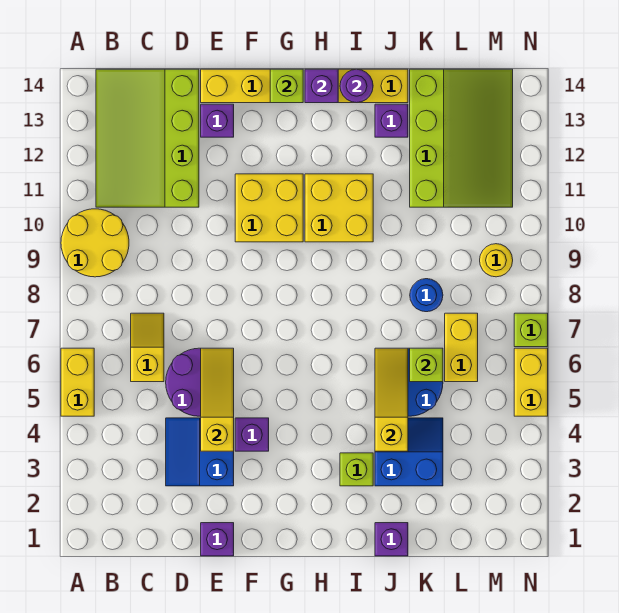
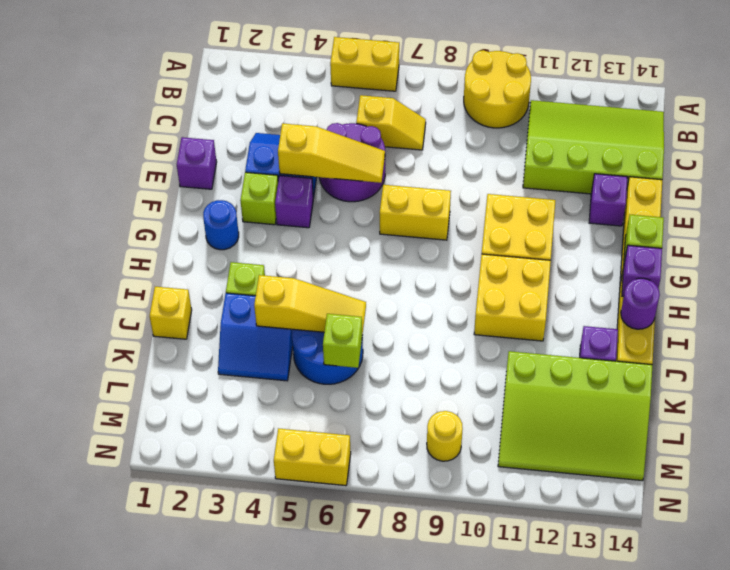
purple brick J1 level 1 -> yellow brick J1 level 1
blue slope J3:K4 level 1 top 3 -> blue slope J3:K4 level 1 top J
blue round brick K8 level 1 -> blue round brick G2 level 1
yellow brick L6:L7 level 1 -> yellow brick F7:F8 level 1
lime brick N7 level 1 -> lime brick F3 level 1

